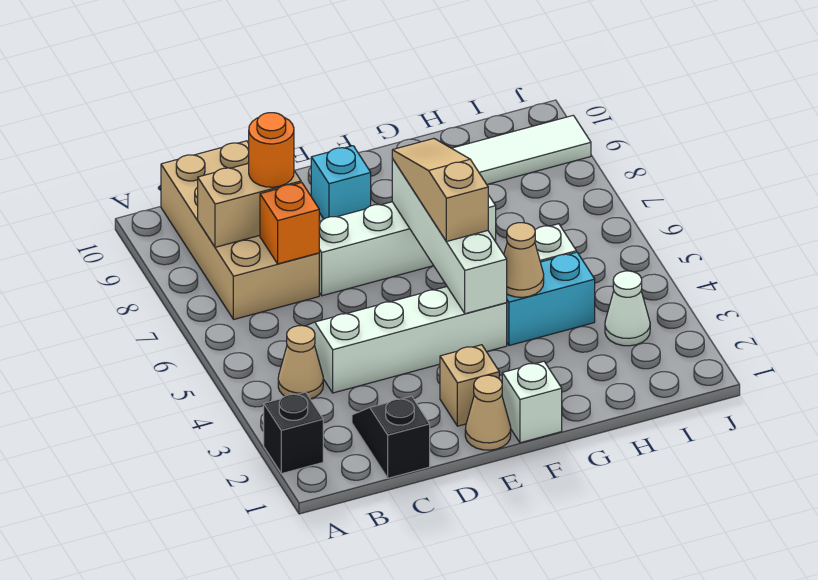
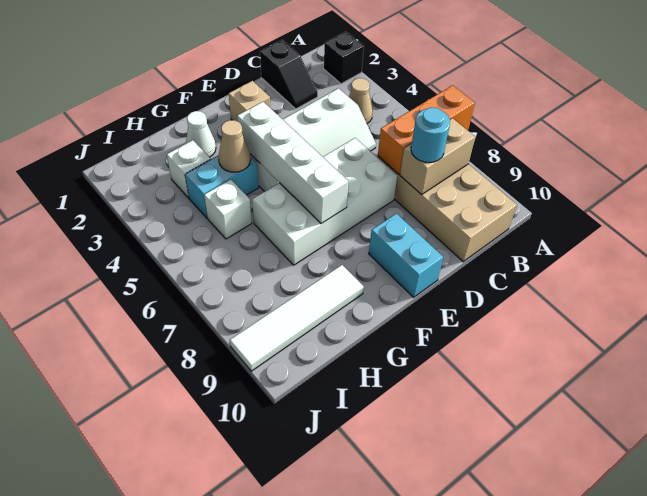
orange brick C7 level 2 -> orange brick A7:C7 level 2
orange round brick C8 level 3 -> cyan round brick C8 level 3
white brick D7:G7 level 1 -> white brick D6:G7 level 1
tan cone E1 level 1 -> none
cyan brick E9 level 1 -> cyan brick E9:E10 level 1
white brick F1 level 1 -> white brick H3 level 1
tan slope F5:F7 level 3 top 5 -> none
white cone I3 level 1 -> white cone G2 level 1

